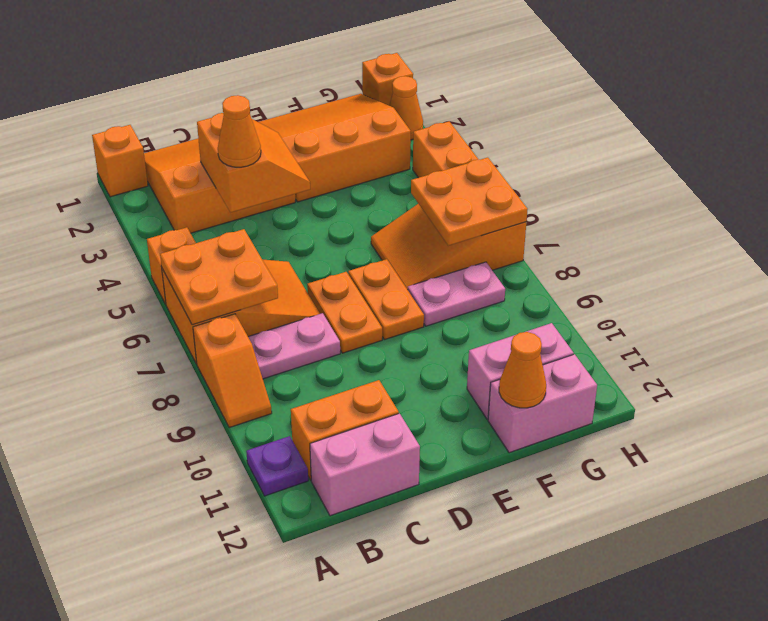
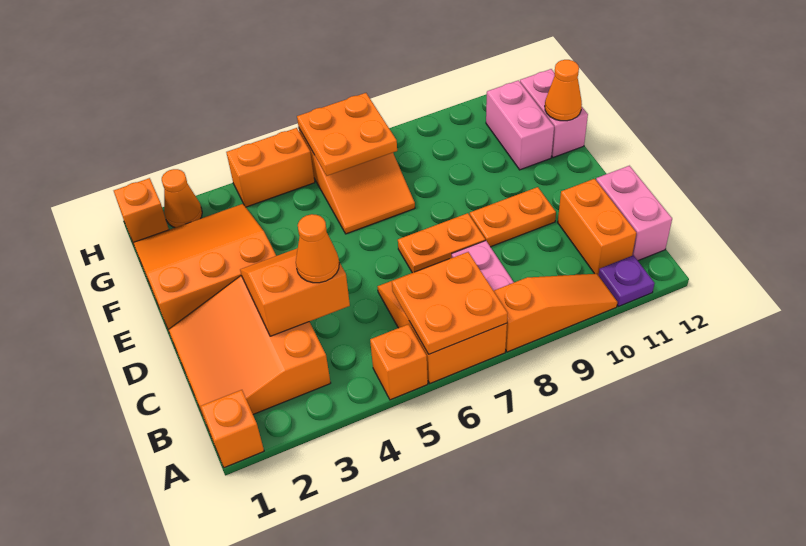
orange slope A8:A9 level 1 top 8 -> orange slope A8:A10 level 1 top 8
orange slope E1:G3 level 1 top 3 -> orange slope E1:G3 level 1 top E
orange plate E7:E8 level 1 -> orange plate D9:D10 level 1
pink plate F8:G8 level 1 -> none

